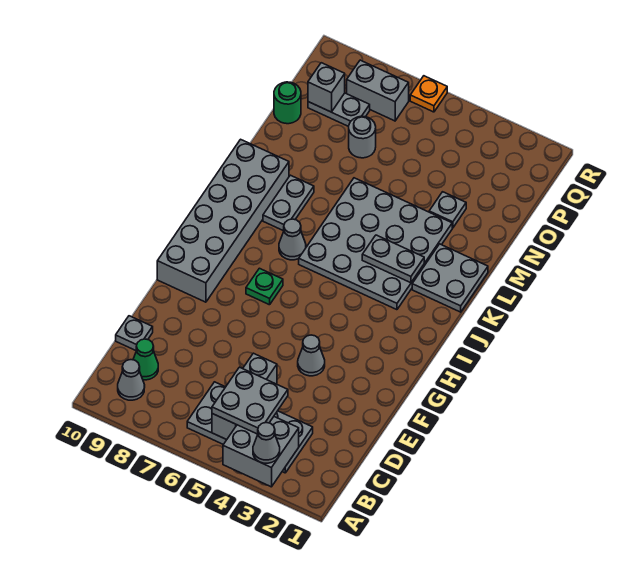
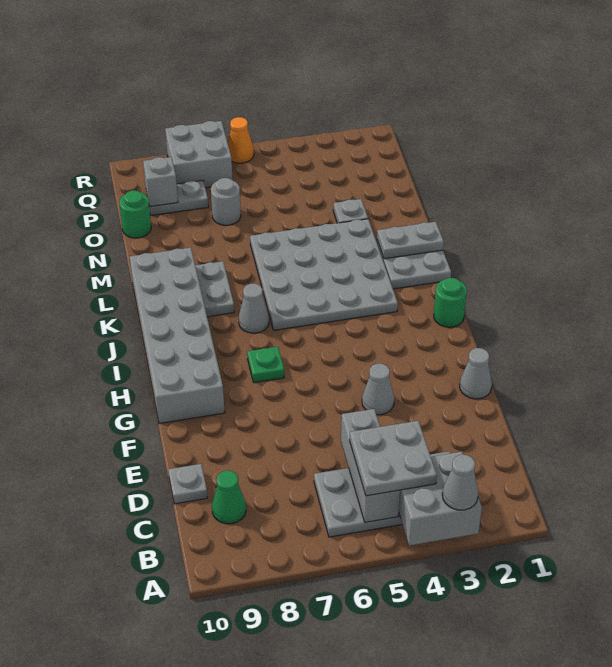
grey cone B9 level 1 -> grey cone F1 level 1
none -> green round brick I1 level 1
grey plate K3:K4 level 2 -> grey plate L1:L2 level 2
grey brick Q7:Q8 level 1 -> grey brick Q7:R8 level 1
orange plate R6 level 1 -> orange cone R6 level 1

